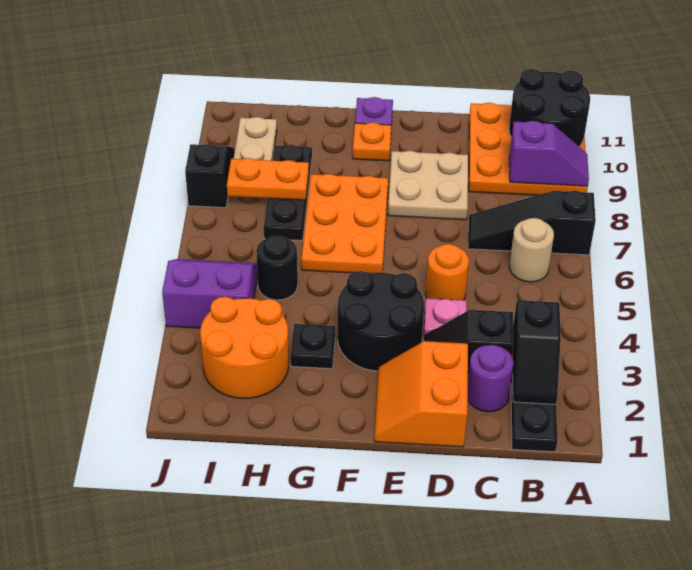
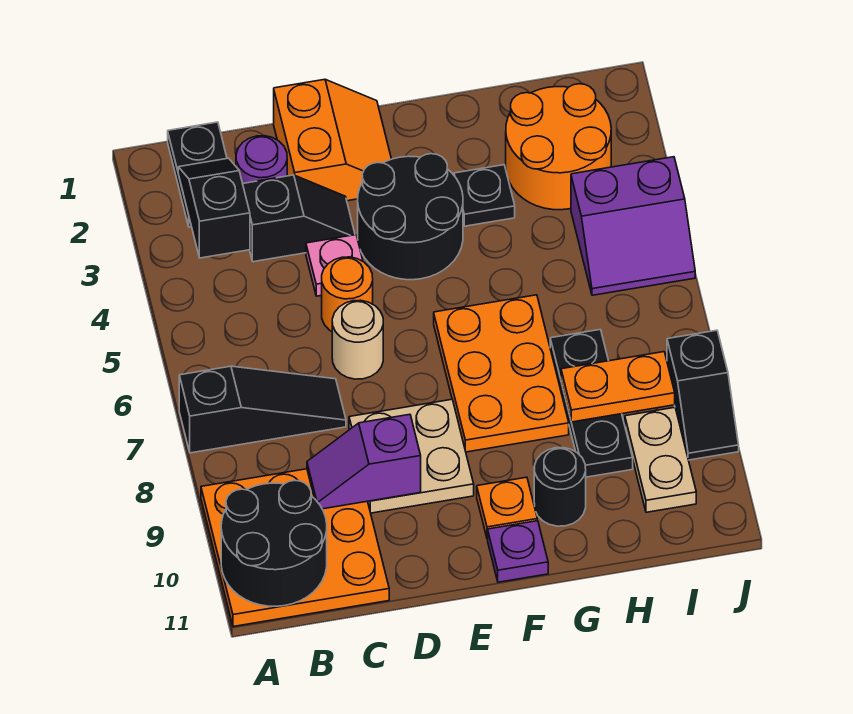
purple slope A9:B9 level 2 top B -> purple slope C9:D9 level 2 top D
tan round brick B6 level 1 -> tan round brick D6 level 1
black round brick H5 level 1 -> black round brick G10 level 1

